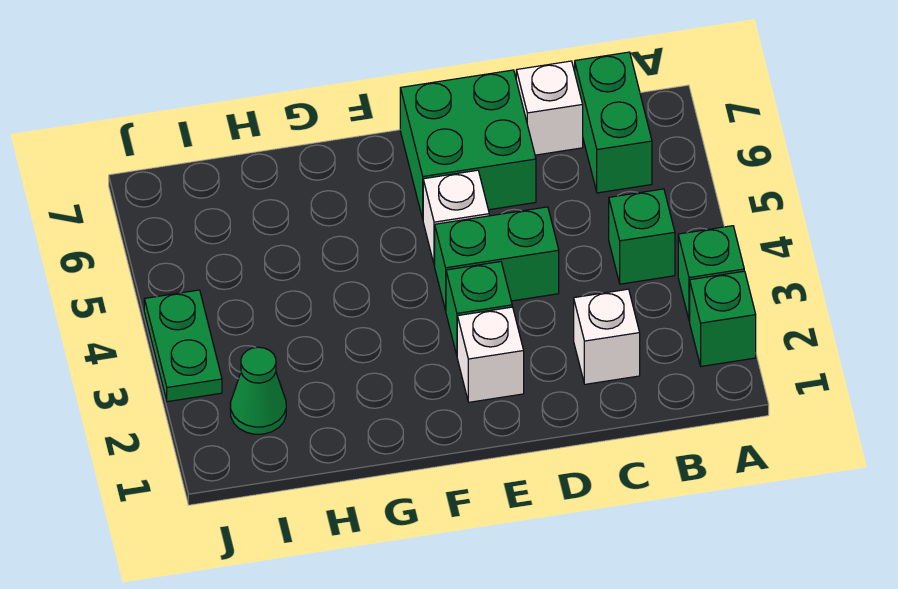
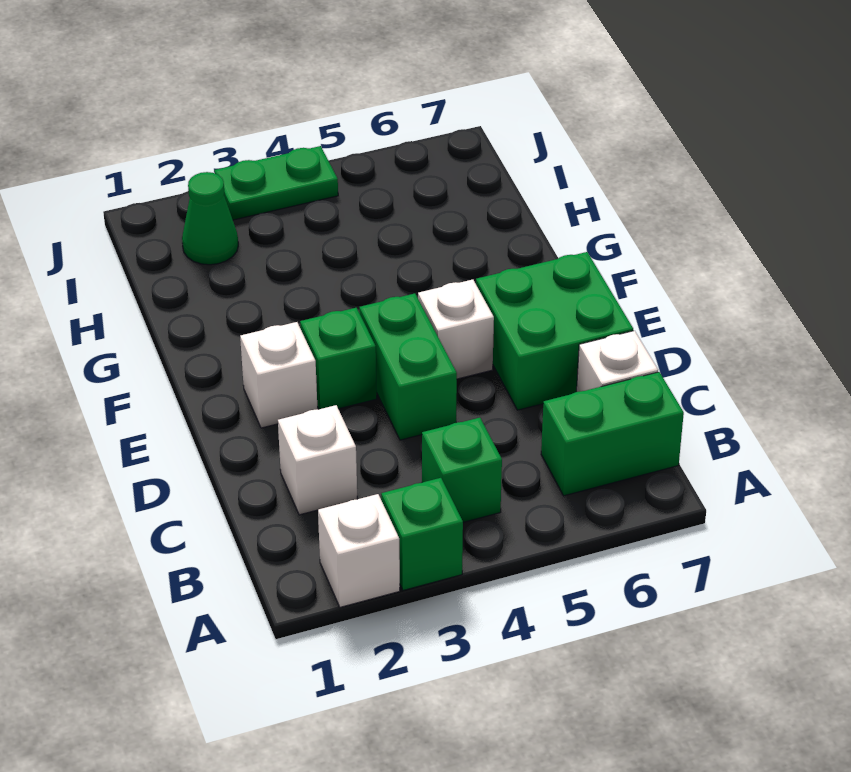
green brick A2 level 1 -> white brick A2 level 1

